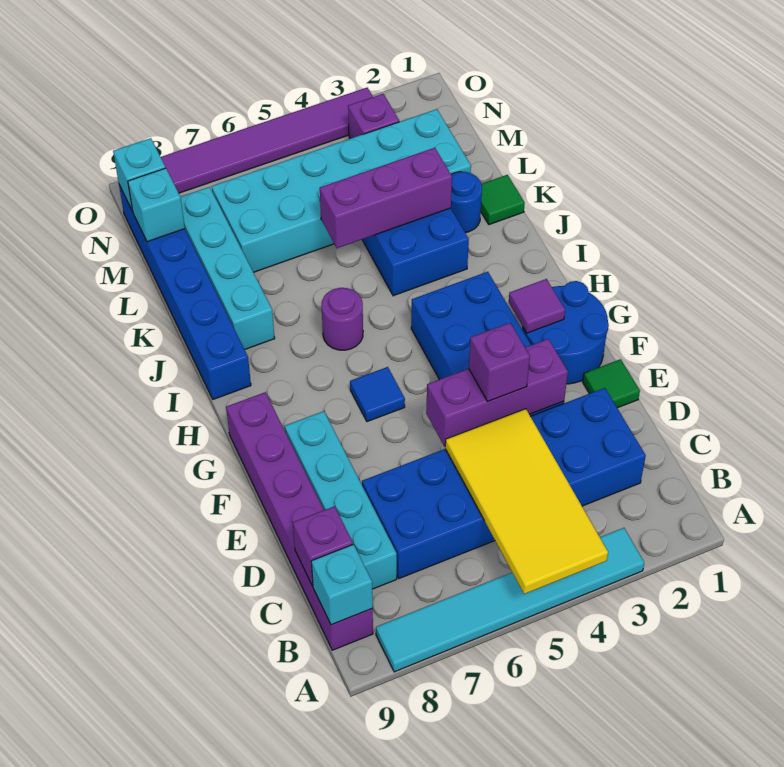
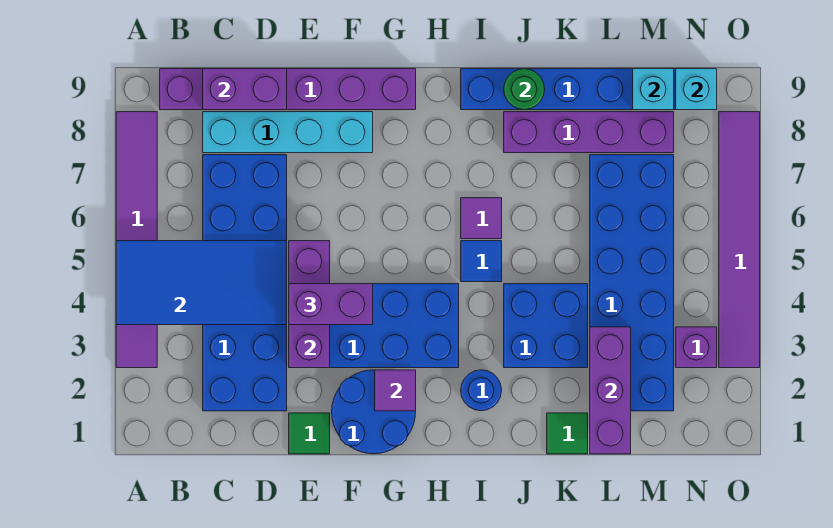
cyan tile A3:A8 level 1 -> purple tile A3:A8 level 1
yellow tile A4:D5 level 2 -> blue tile A4:D5 level 2
cyan brick B9 level 2 -> none
purple brick C9 level 2 -> purple brick C9:D9 level 2
purple brick E4 level 3 -> purple brick E4:F4 level 3
blue tile G6 level 1 -> blue tile I5 level 1
purple round brick I6 level 1 -> purple tile I6 level 1
cyan brick J8:M8 level 1 -> purple brick J8:M8 level 1
none -> green round brick J9 level 2
blue round brick K2 level 1 -> blue round brick I2 level 1
purple brick K3:K5 level 2 -> purple brick L1:L3 level 2
cyan brick L2:M7 level 1 -> blue brick L2:M7 level 1

